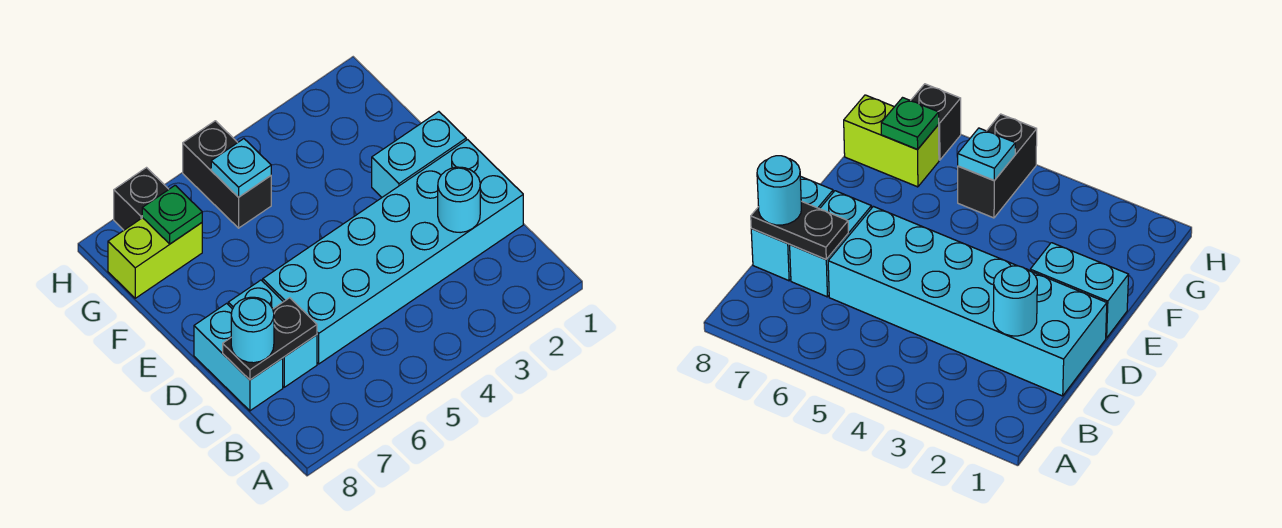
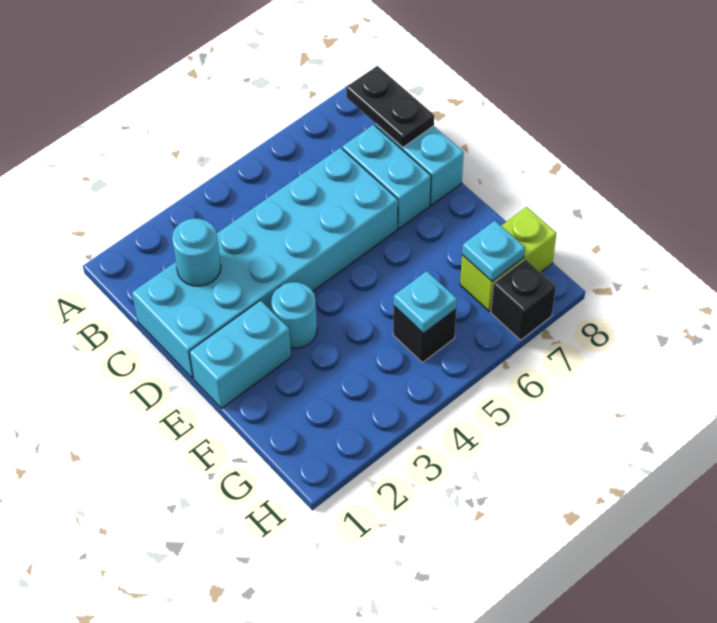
black plate C7:C8 level 2 -> black plate B8:C8 level 2
cyan round brick C8 level 3 -> cyan round brick E3 level 1
black brick G5:H5 level 1 -> black brick G5 level 1
green plate G7 level 2 -> cyan plate G7 level 2

